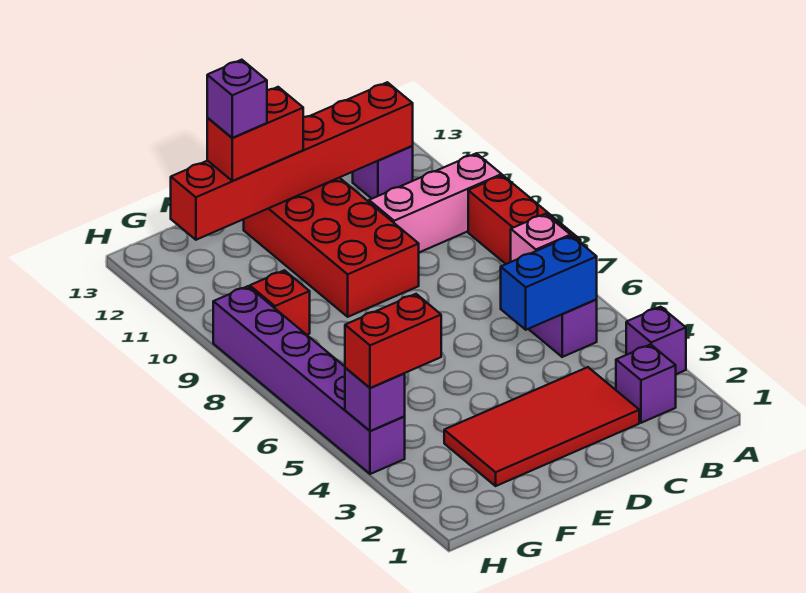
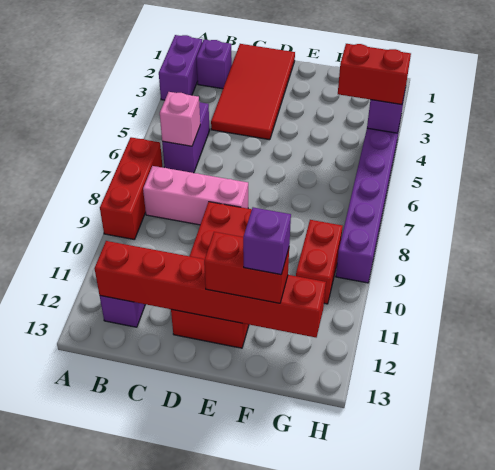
purple brick A3 level 1 -> purple brick A2:A3 level 1
pink brick A10:C10 level 1 -> pink brick B8:D8 level 1
blue brick B5:C5 level 2 -> none
red tile C2:F3 level 1 -> red tile C1:D4 level 1
red brick G9 level 1 -> red brick G9:G10 level 1

